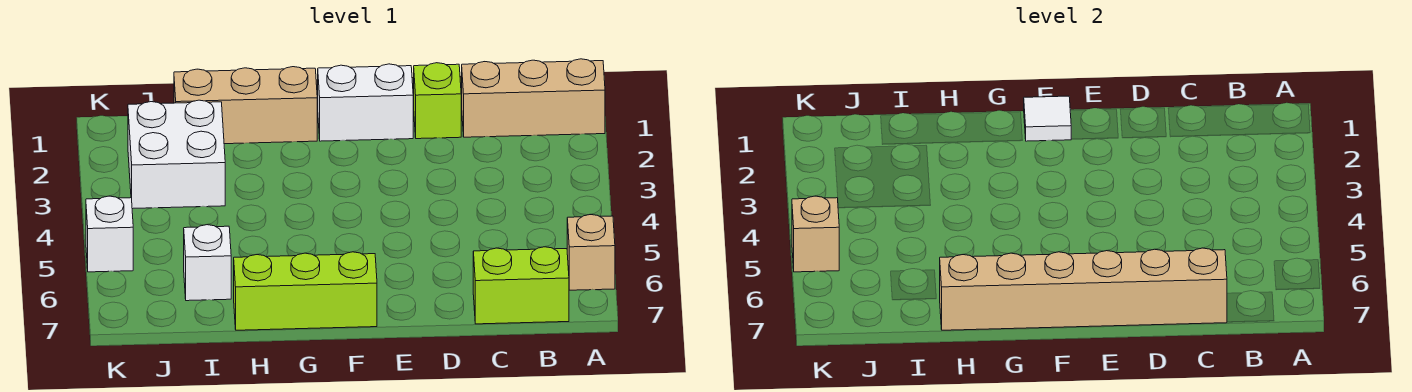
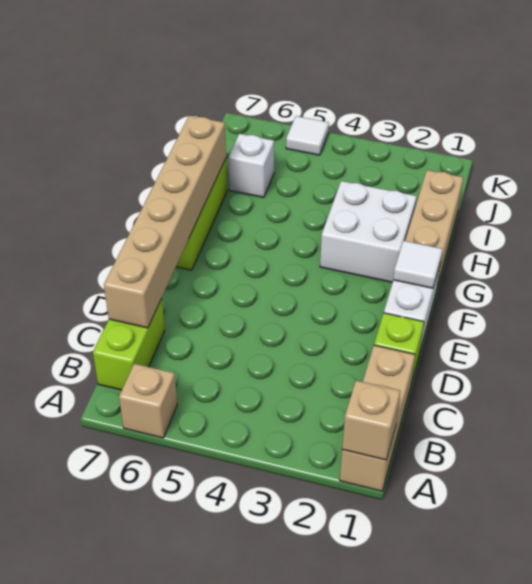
white brick I2:J3 level 1 -> white brick G2:H3 level 1
white brick K5 level 1 -> white tile K5 level 1
tan brick K5 level 2 -> tan brick A1 level 2

